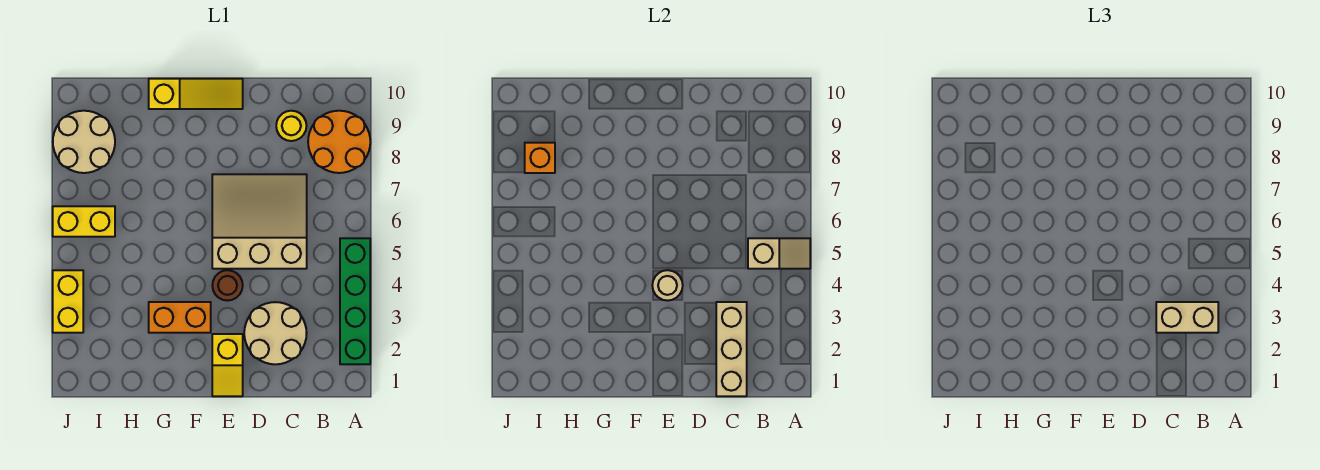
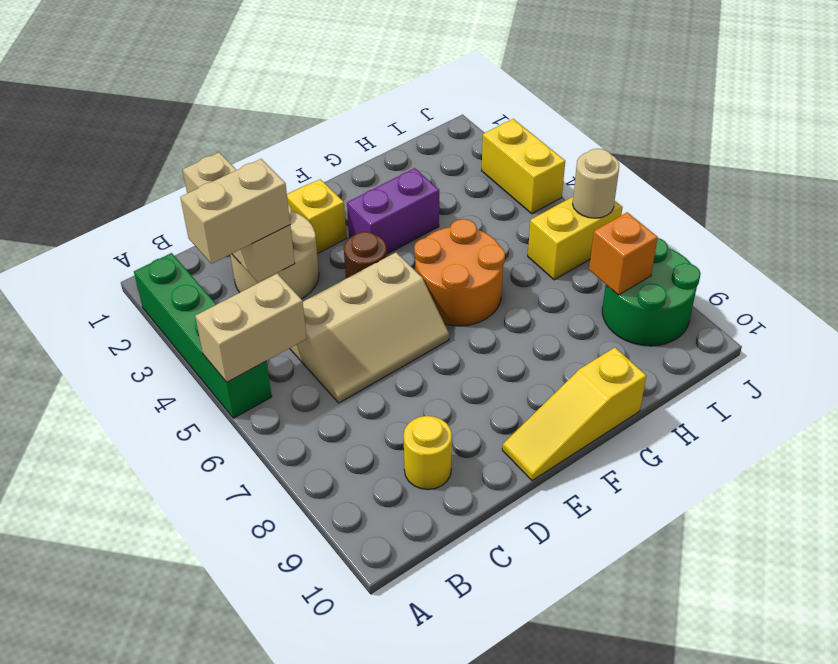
tan slope A5:B5 level 2 top B -> tan brick A5:B5 level 2
orange round brick A8:B9 level 1 -> orange round brick F5:G6 level 1
tan slope C5:E7 level 1 top 5 -> tan slope C5:E6 level 1 top 5
tan round brick E4 level 2 -> tan round brick J6 level 2
orange brick F3:G3 level 1 -> purple brick F3:G3 level 1
tan round brick I8:J9 level 1 -> green round brick I8:J9 level 1

